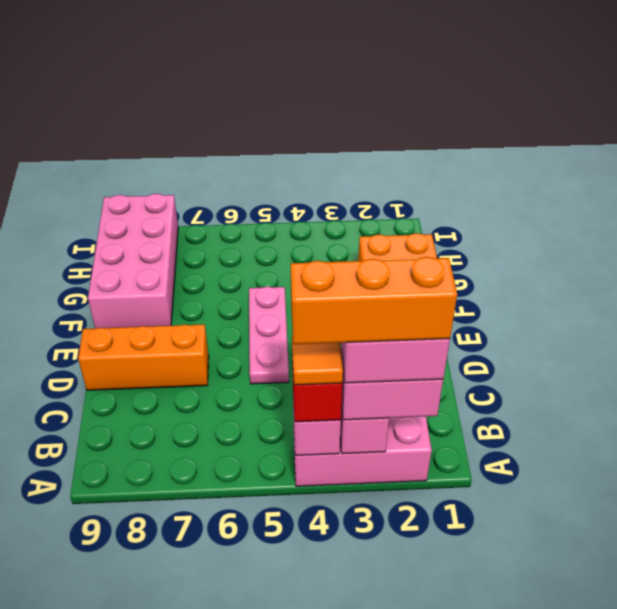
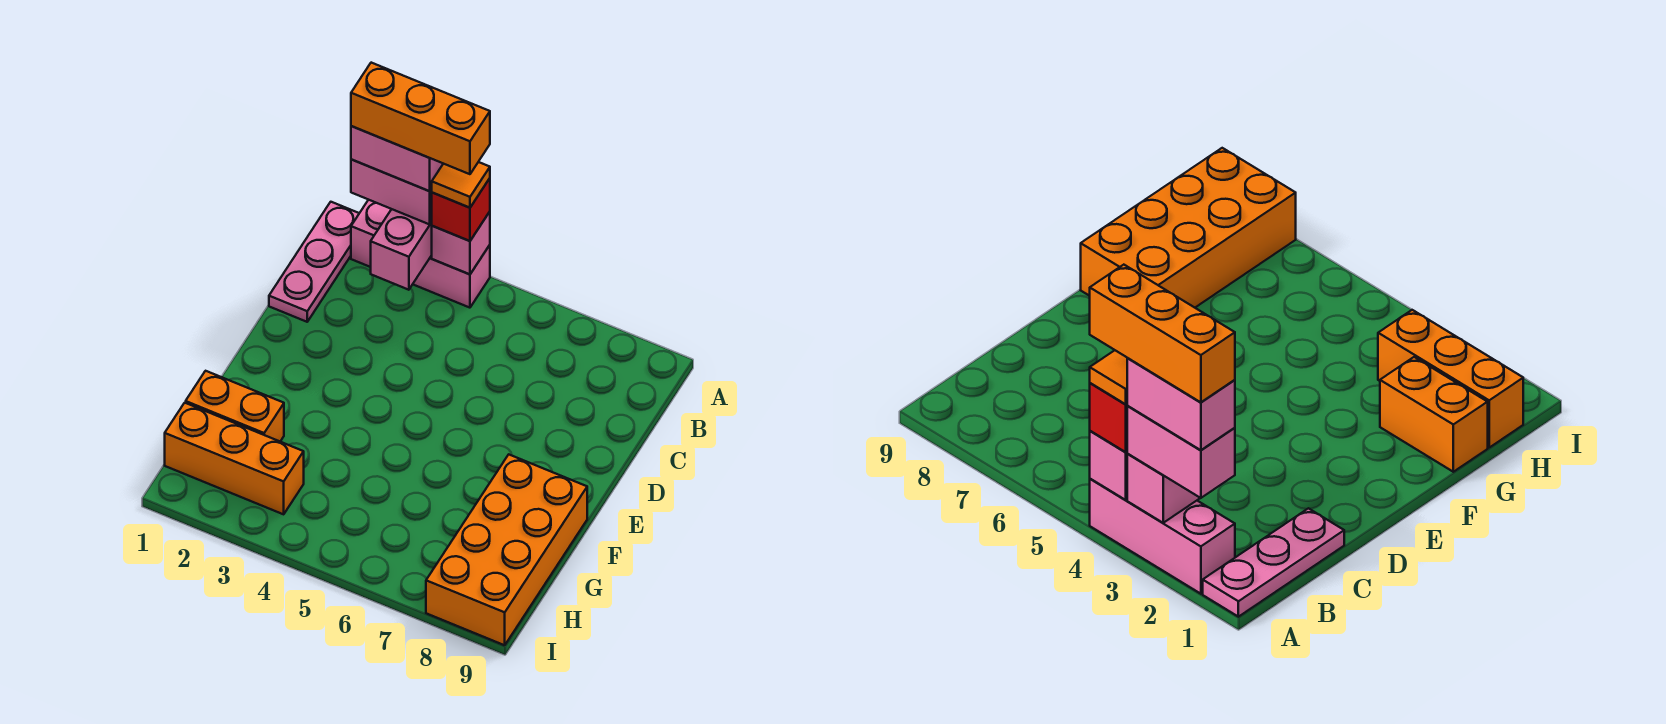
pink plate D5:F5 level 1 -> pink plate A1:C1 level 1
orange brick D7:D9 level 1 -> orange brick H1:H3 level 1
pink brick F8:I9 level 1 -> orange brick F8:I9 level 1

